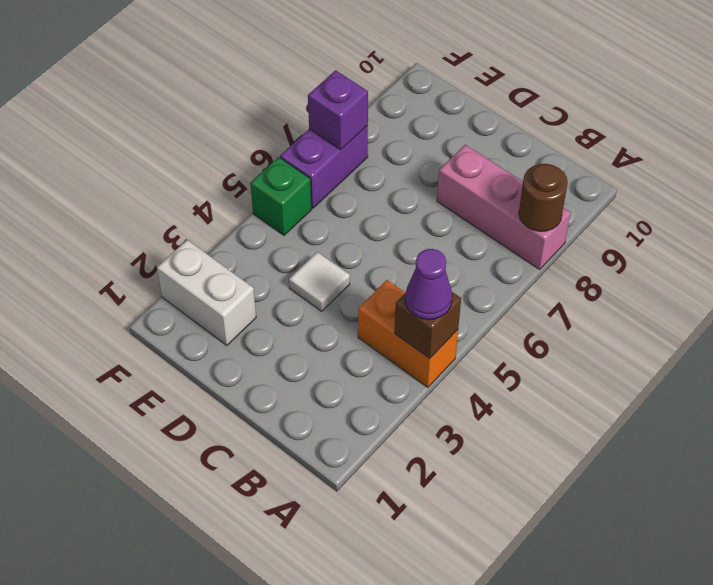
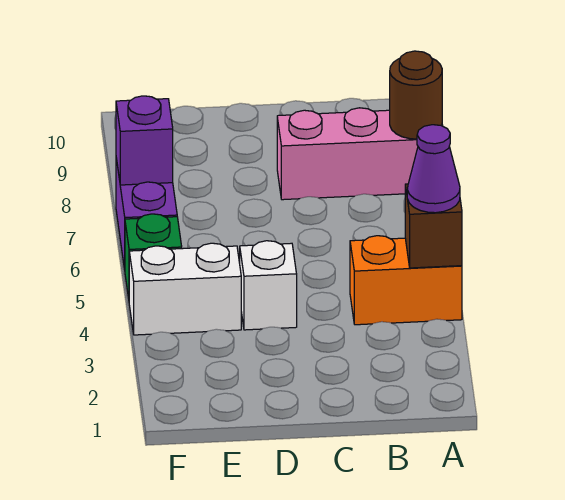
white tile D4 level 1 -> white brick D4 level 1
white brick E2:F2 level 1 -> white brick E4:F4 level 1

